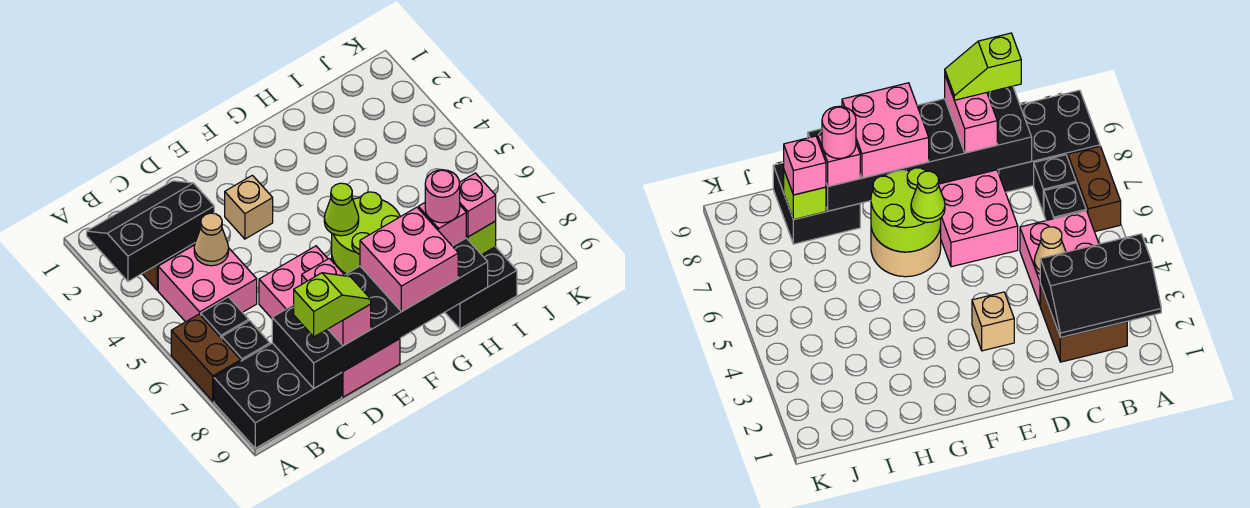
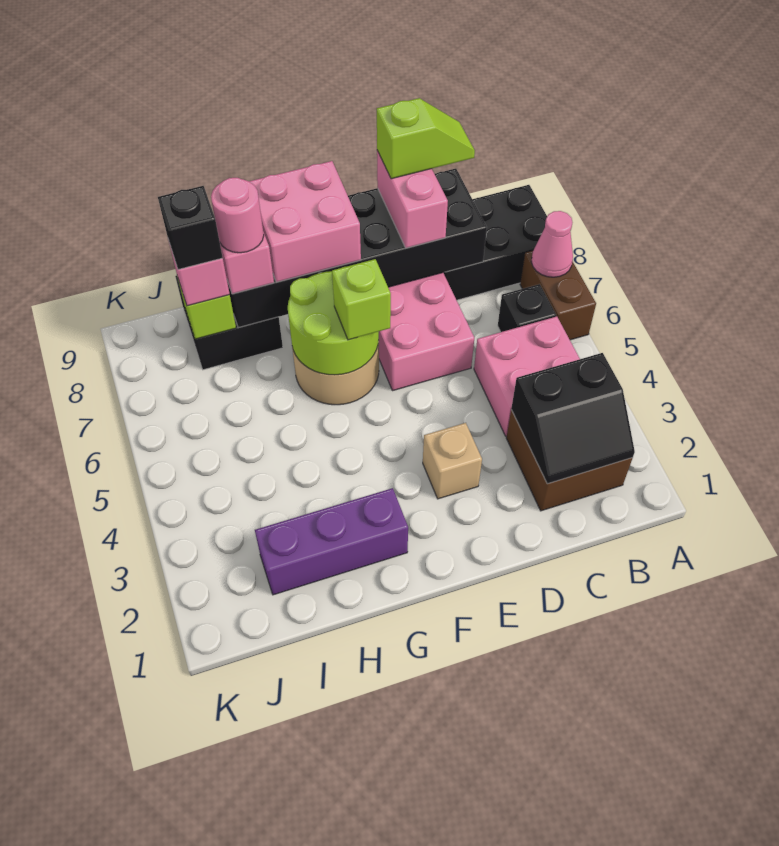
black slope A2:C3 level 2 top 3 -> black slope B2:C3 level 2 top 3
none -> pink cone A7 level 2
black brick B7 level 1 -> black brick I8 level 4
tan cone C4 level 2 -> none
lime slope C9:D9 level 4 top C -> lime slope C9:D9 level 4 top D
lime cone F6 level 3 -> lime brick F6 level 3
none -> purple brick G2:I2 level 1

